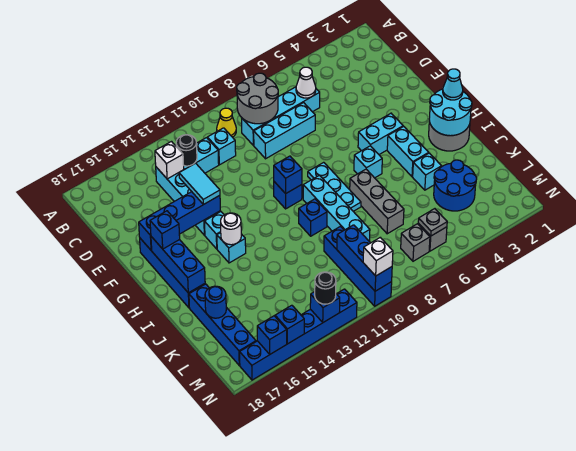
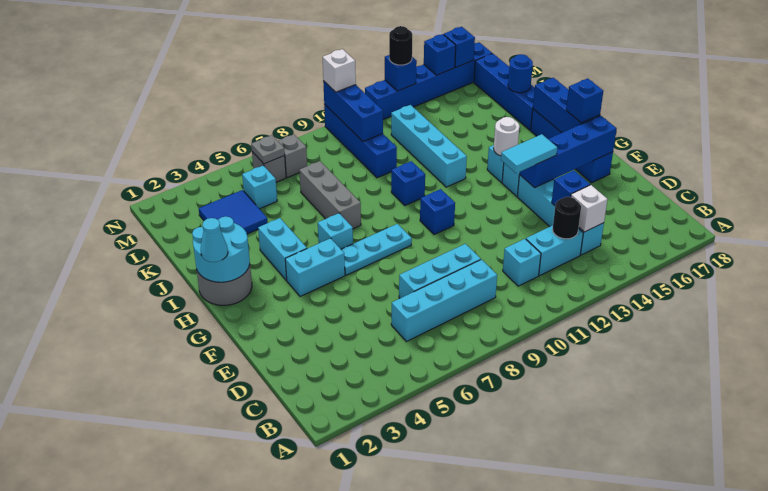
grey round brick B8:C9 level 2 -> none
yellow cone B10 level 1 -> none
white cone C6 level 2 -> none
cyan tile E14:F14 level 3 -> cyan tile F13:F14 level 3
cyan plate G8:I8 level 1 -> cyan plate G6:G8 level 1
blue brick G10 level 2 -> blue brick D14 level 2
cyan brick H9:K9 level 1 -> cyan brick I12:L12 level 1
cyan brick J4 level 1 -> cyan brick L5 level 1
blue round brick K3:L4 level 1 -> blue tile K3:L4 level 1

